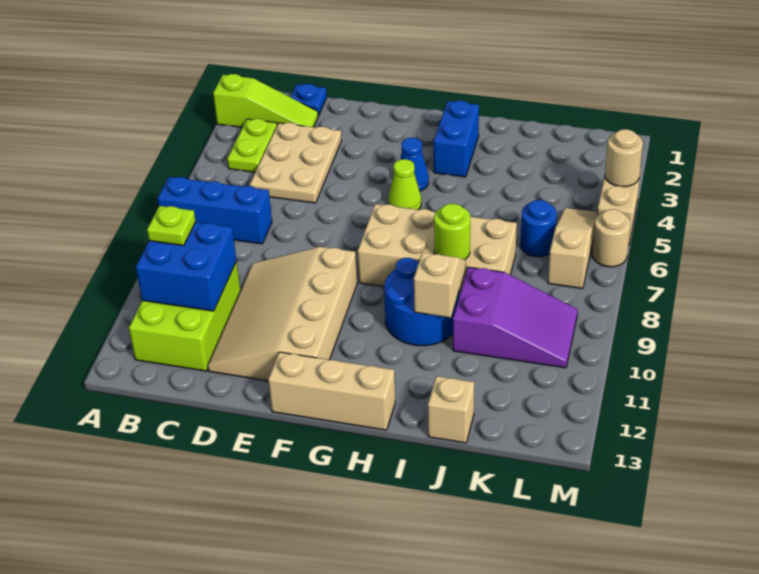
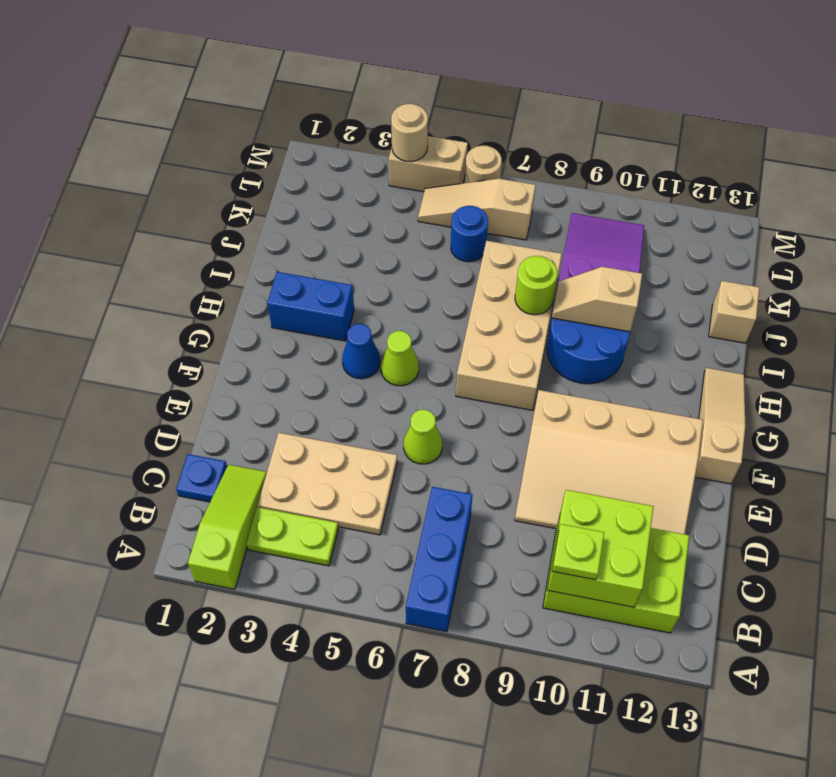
blue brick B10:C11 level 2 -> lime brick B10:C11 level 2
none -> lime cone E6 level 1
tan brick F13:H13 level 1 -> tan slope F13:H13 level 1 top F

